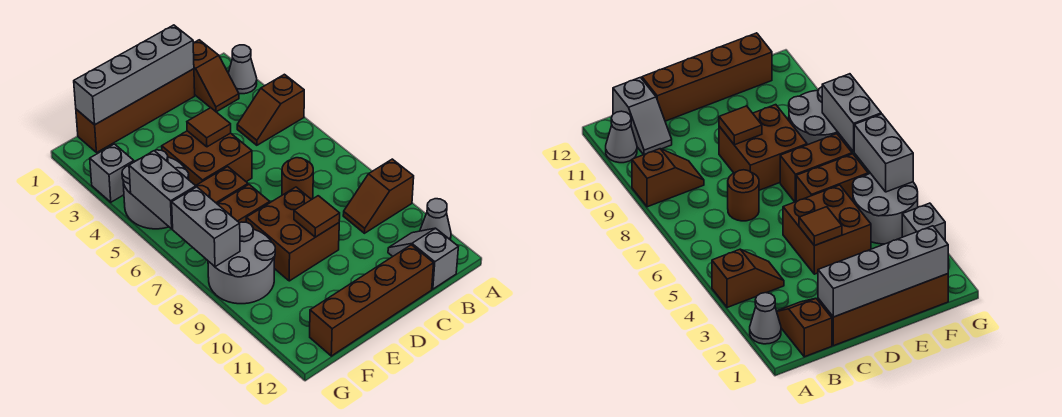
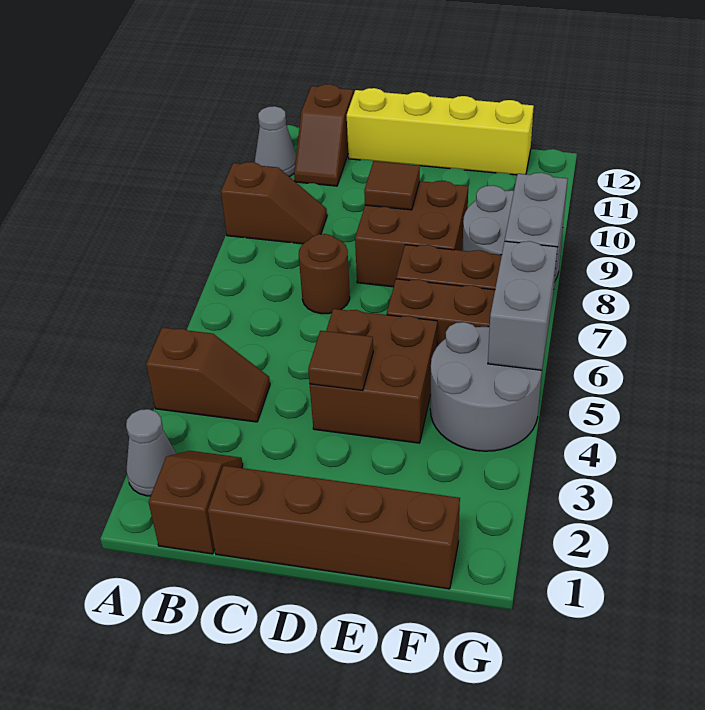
grey slope B11:B12 level 1 top 12 -> brown slope B11:B12 level 1 top 12
grey brick C1:F1 level 2 -> none
brown brick C12:F12 level 1 -> yellow brick C12:F12 level 1
grey brick G3 level 1 -> none

